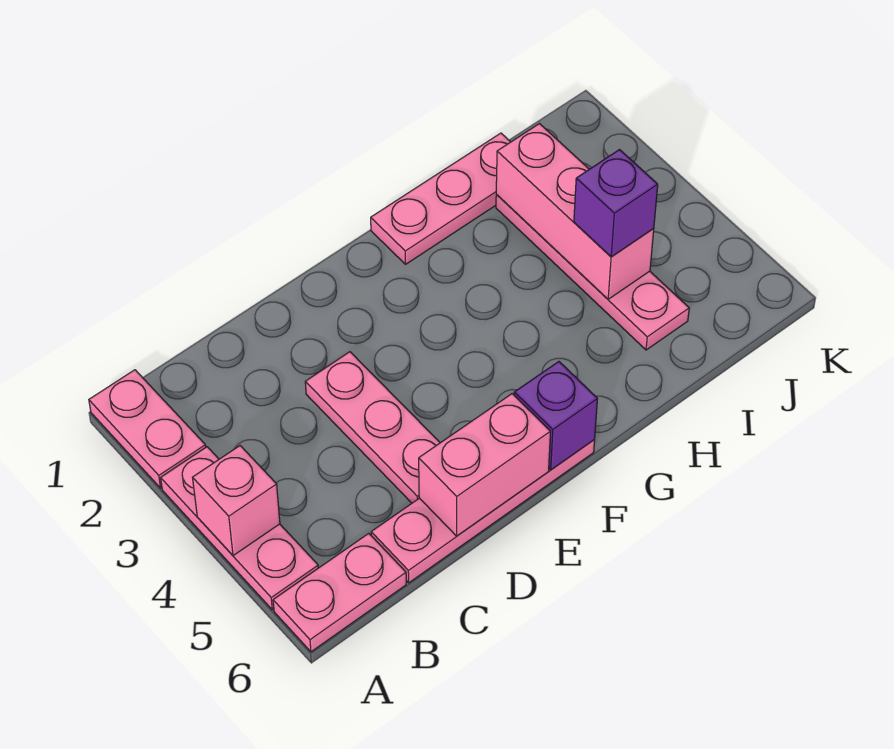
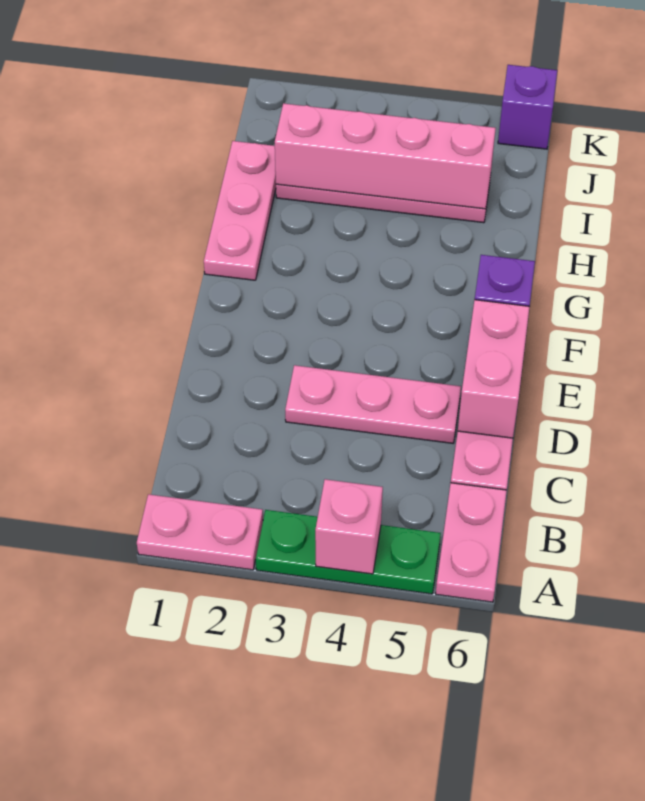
pink plate A3:A5 level 1 -> green plate A3:A5 level 1
pink brick I2:I4 level 2 -> pink brick I2:I5 level 2
purple brick I4 level 3 -> purple brick K6 level 1

